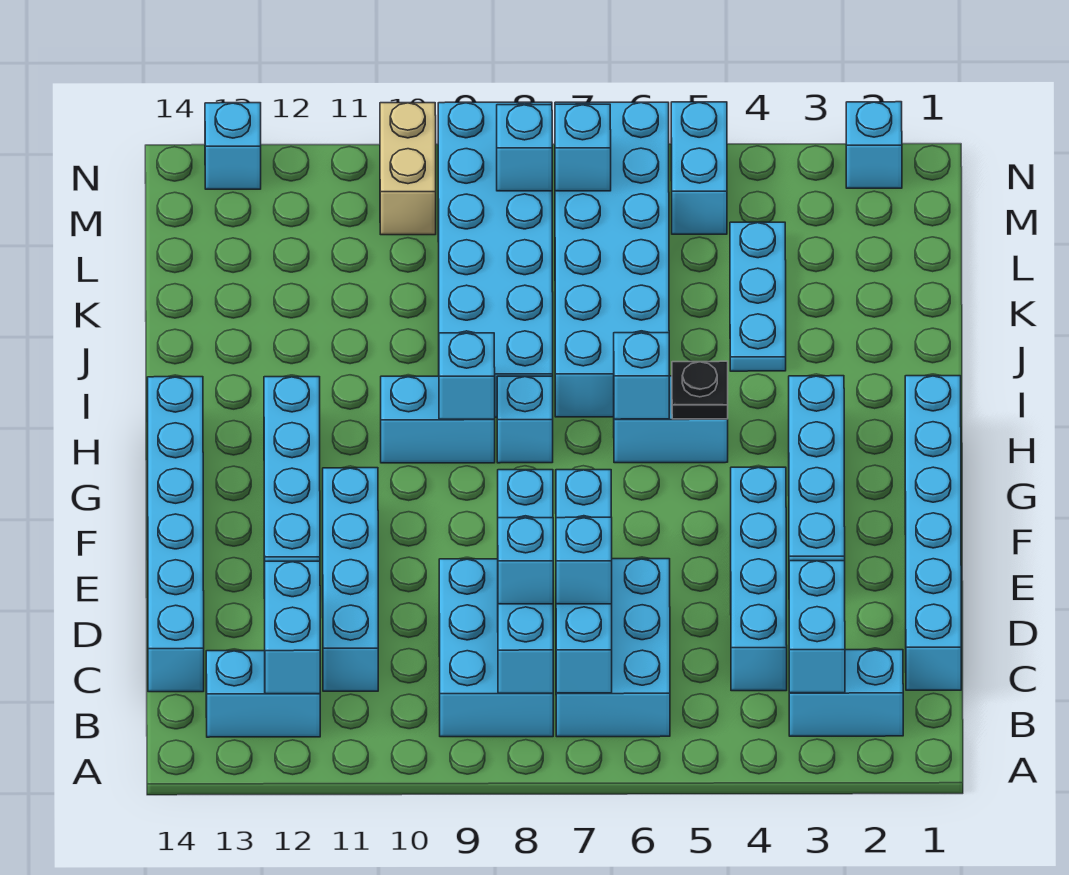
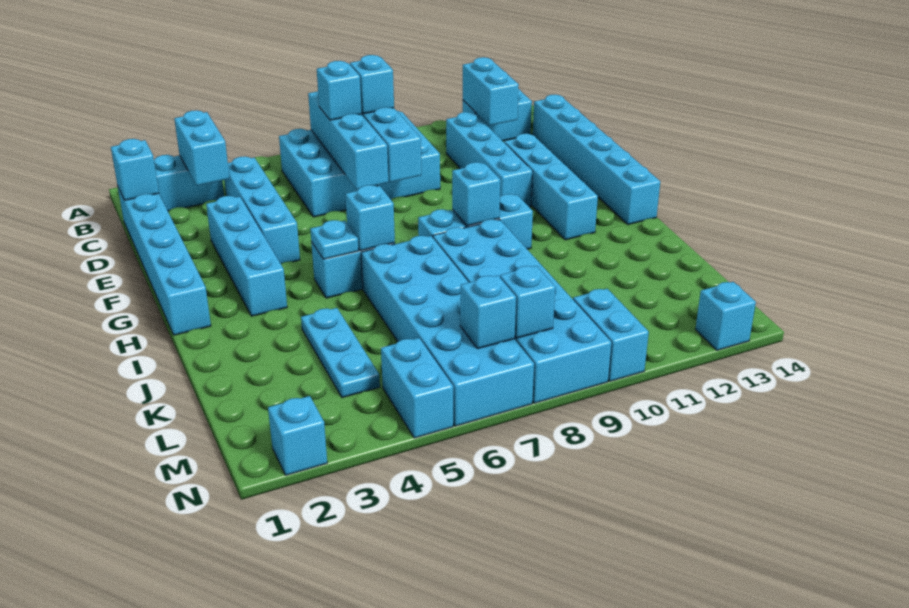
none -> cyan brick C1 level 2
black plate H5 level 2 -> cyan plate H5 level 2
tan brick M10:N10 level 1 -> cyan brick M10:N10 level 1

